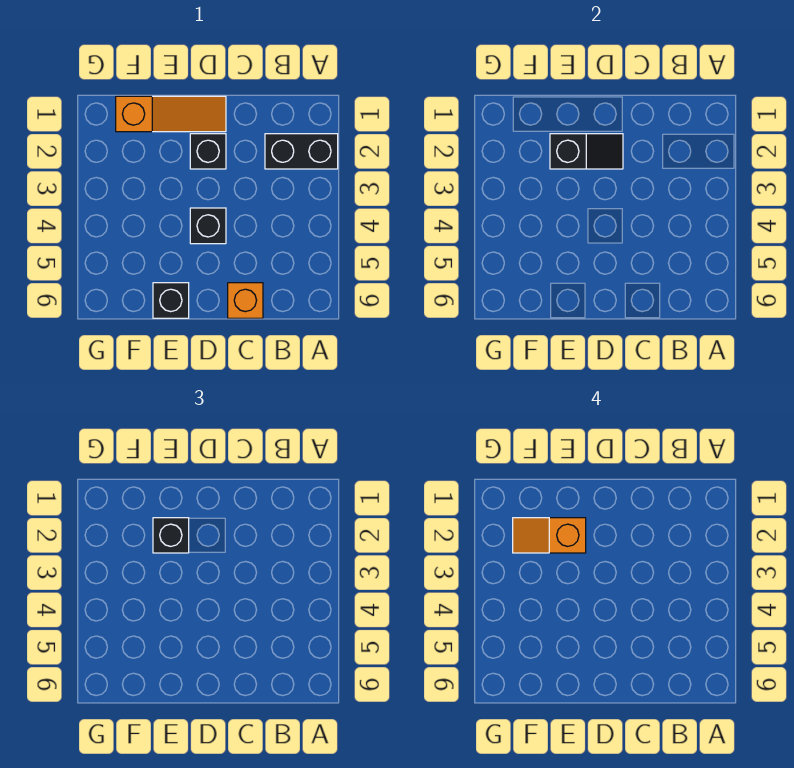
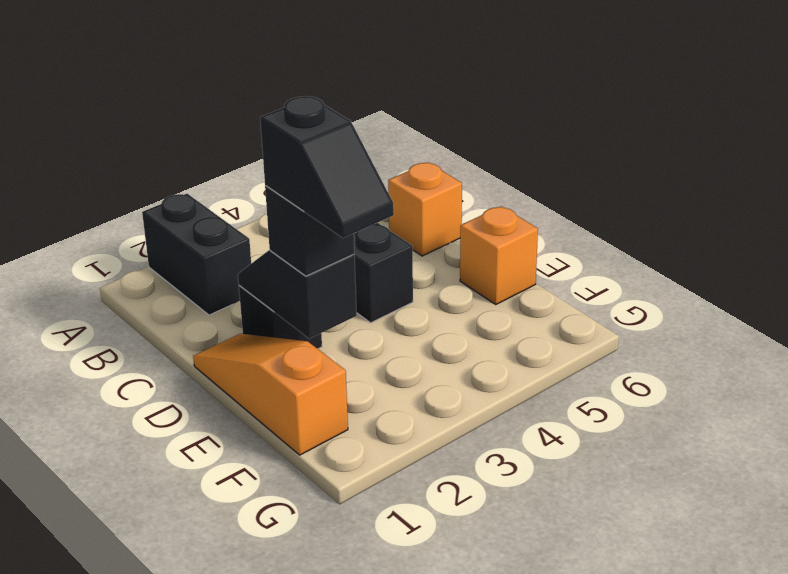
orange slope E2:F2 level 4 top E -> black slope E2:F2 level 4 top E
black brick E6 level 1 -> orange brick E6 level 1

